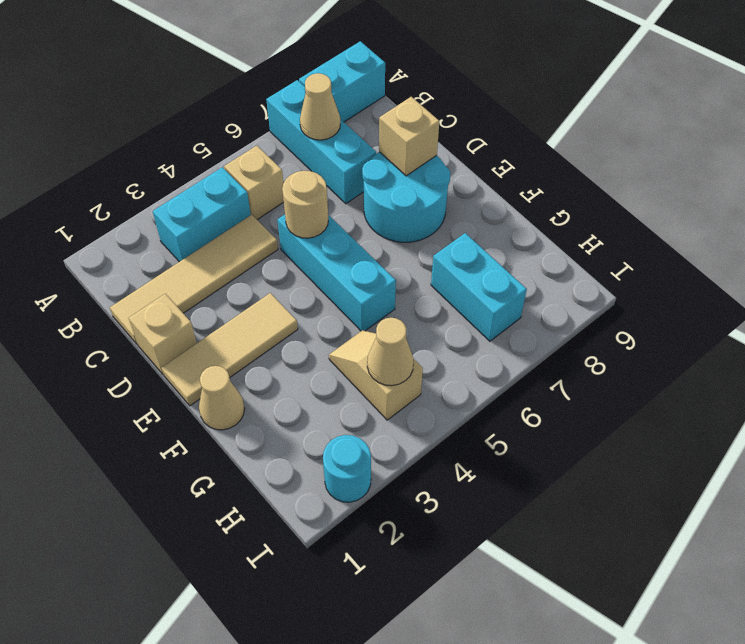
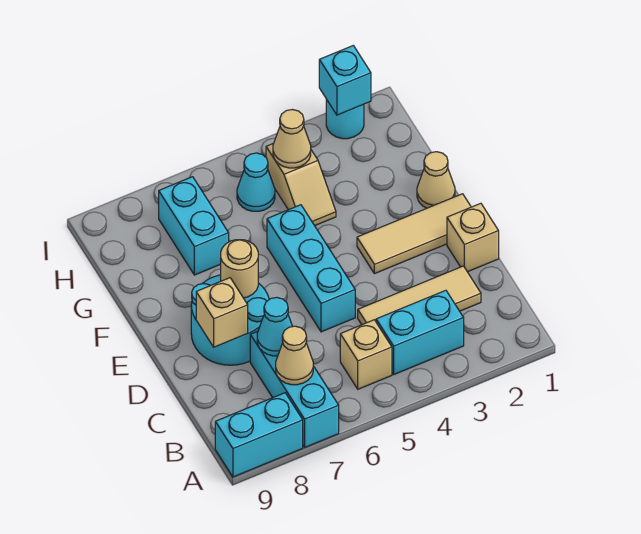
tan tile C1:C4 level 1 -> tan tile C2:C4 level 1
none -> cyan cone C7 level 2
tan round brick D5 level 2 -> tan round brick E7 level 2
none -> cyan cone H5 level 1
none -> cyan brick I2 level 2

